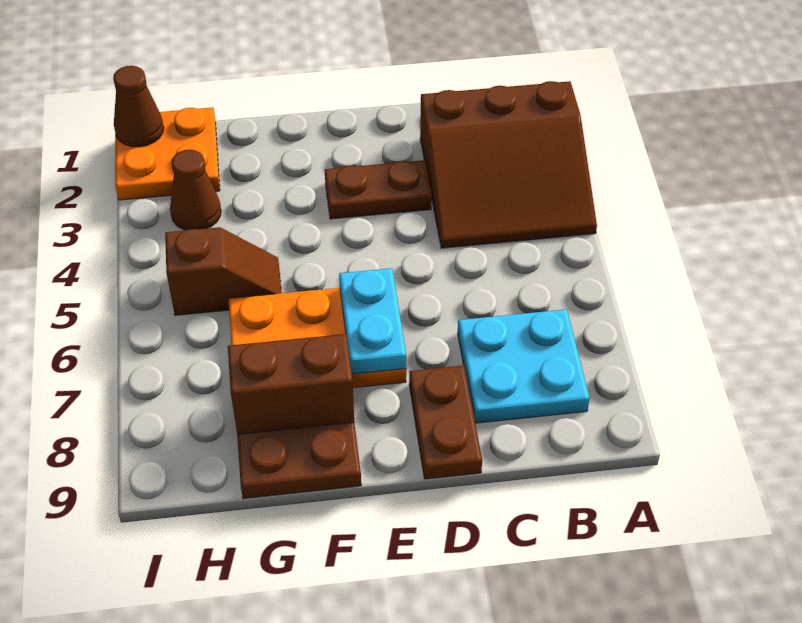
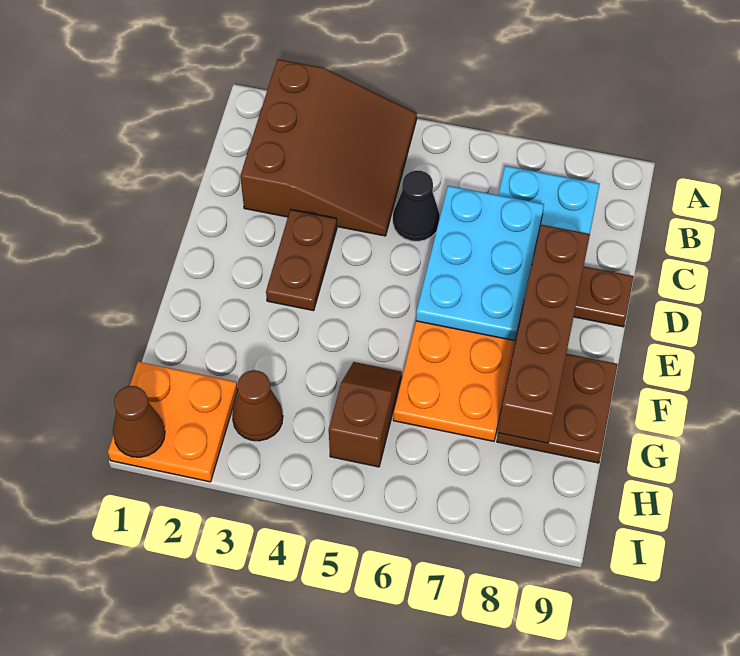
none -> black cone C5 level 1
cyan plate E6:E7 level 2 -> cyan plate C6:E7 level 2
brown brick F8:G8 level 2 -> brown brick D8:G8 level 2

